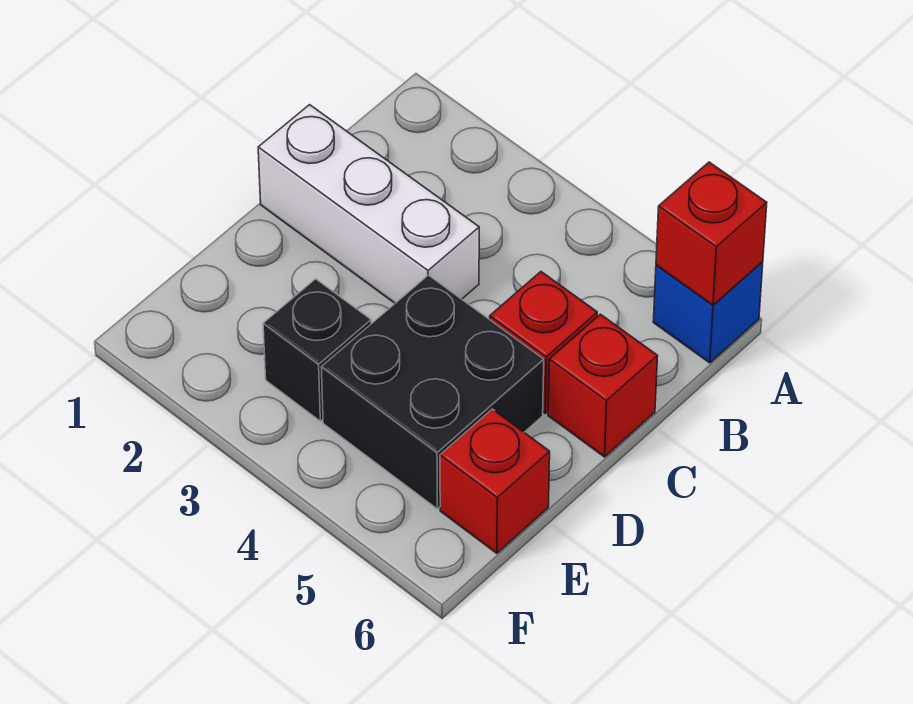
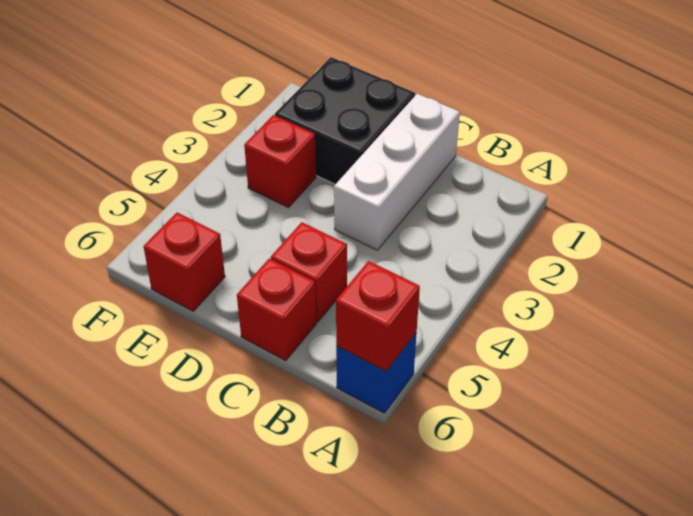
black brick D4:E5 level 1 -> black brick D1:E2 level 1
black brick E3 level 1 -> red brick E3 level 1

